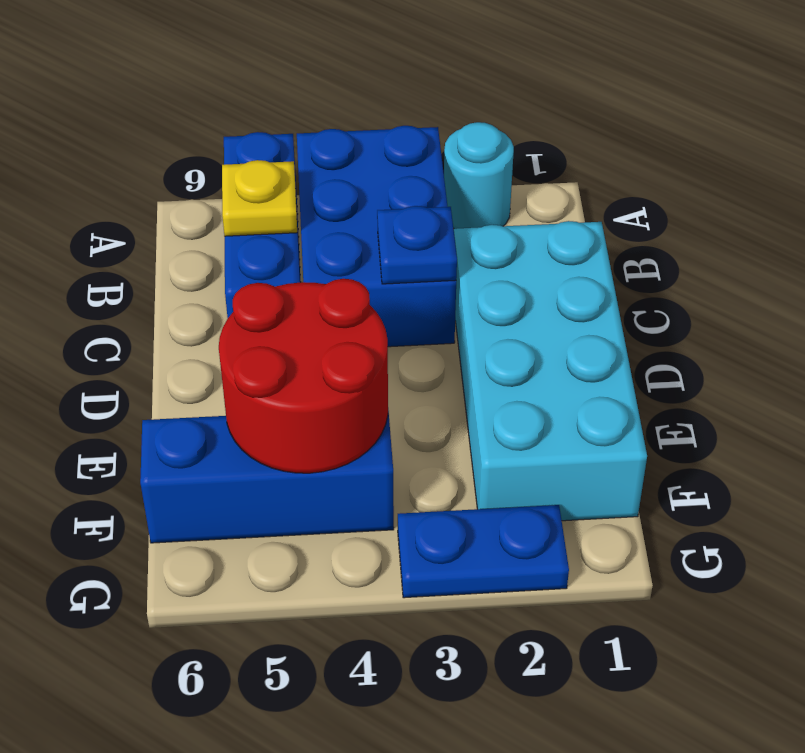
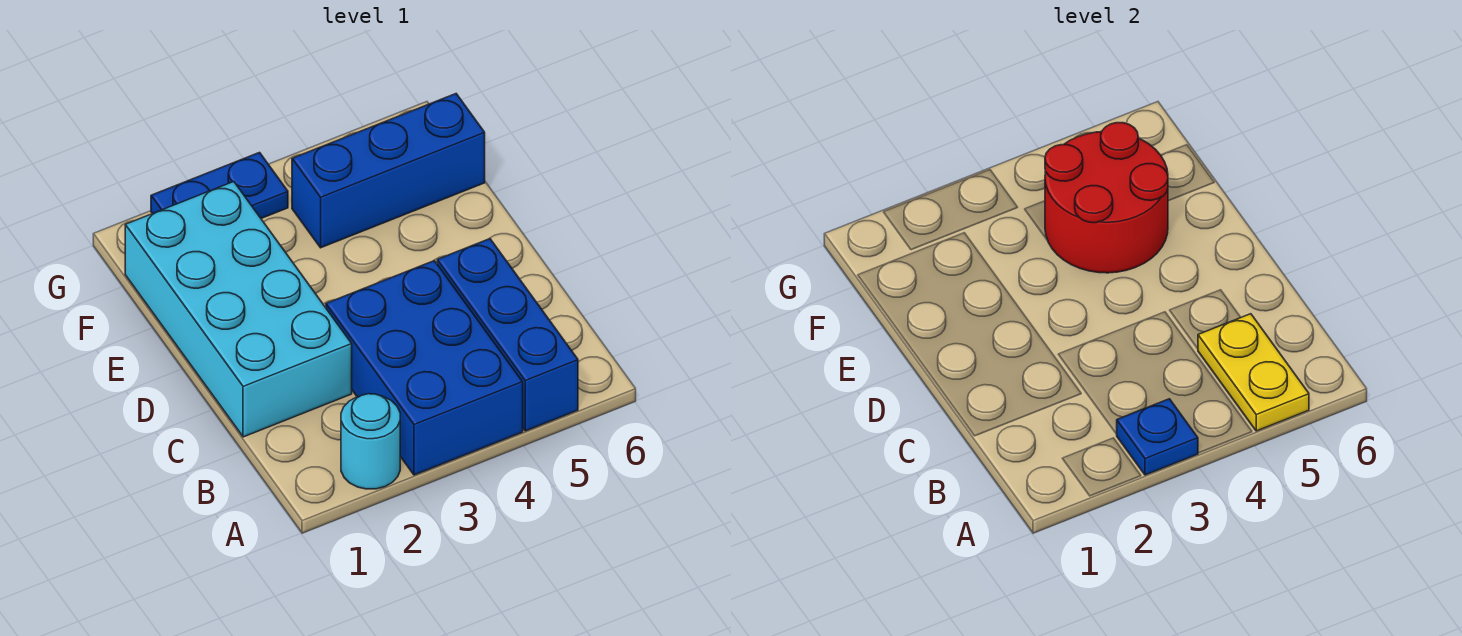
yellow plate B5 level 2 -> yellow plate A5:B5 level 2
blue plate C3 level 2 -> blue plate A3 level 2

